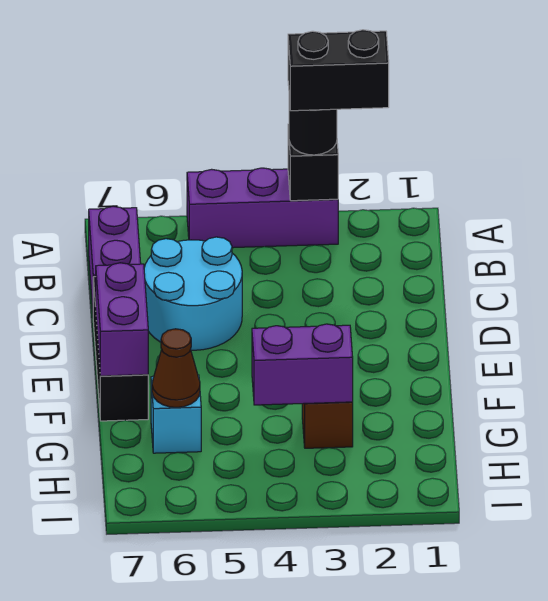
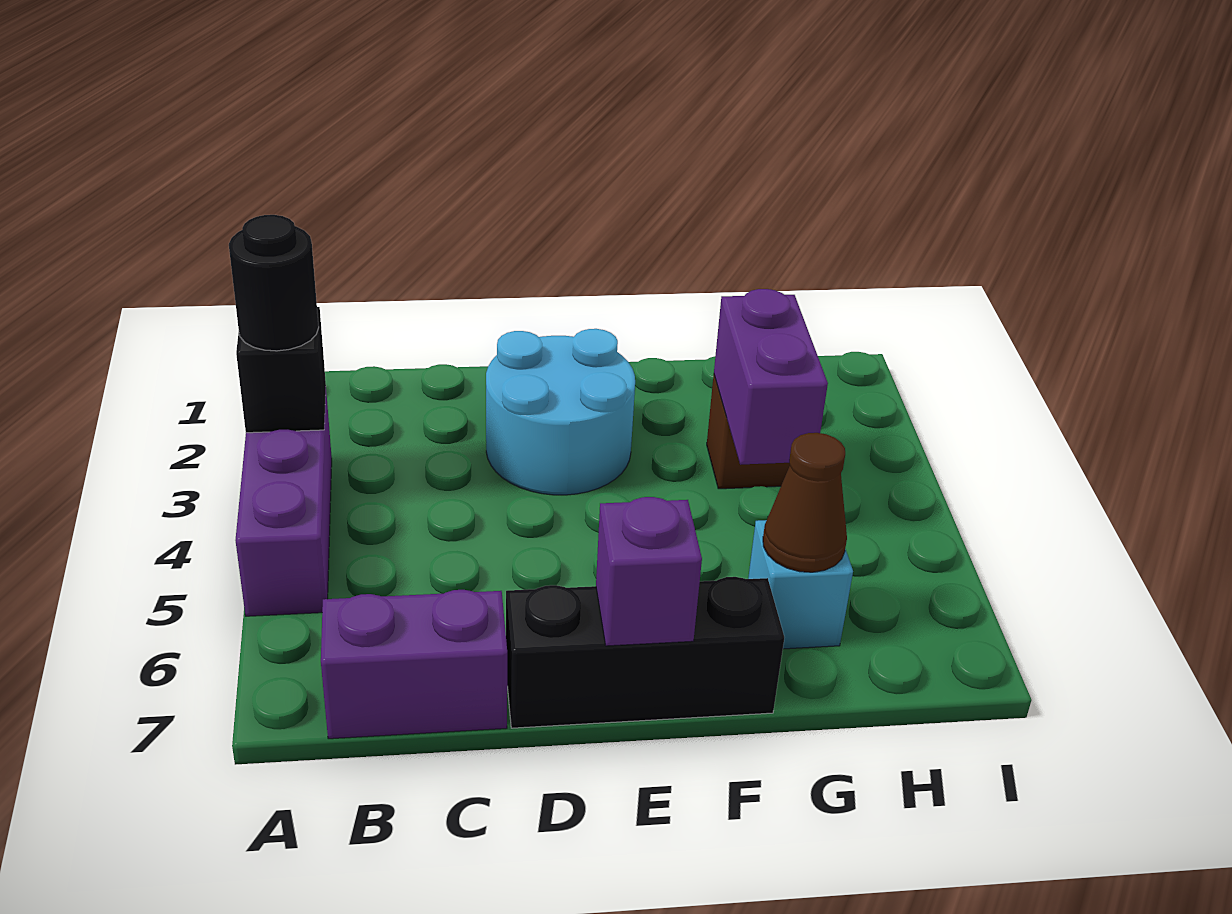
black brick A2:A3 level 4 -> none
cyan round brick C5:D6 level 1 -> cyan round brick D2:E3 level 1
purple brick E7:F7 level 2 -> purple brick E7 level 2

